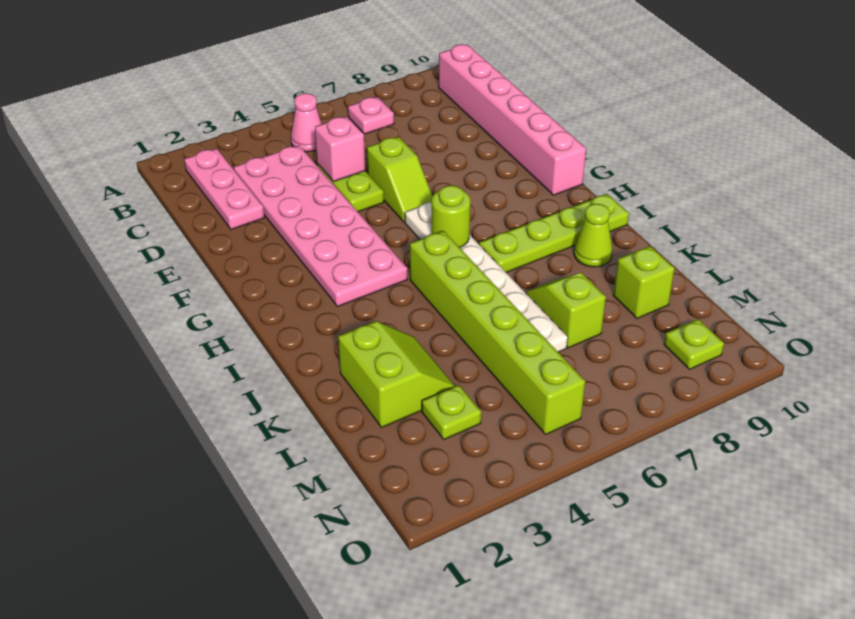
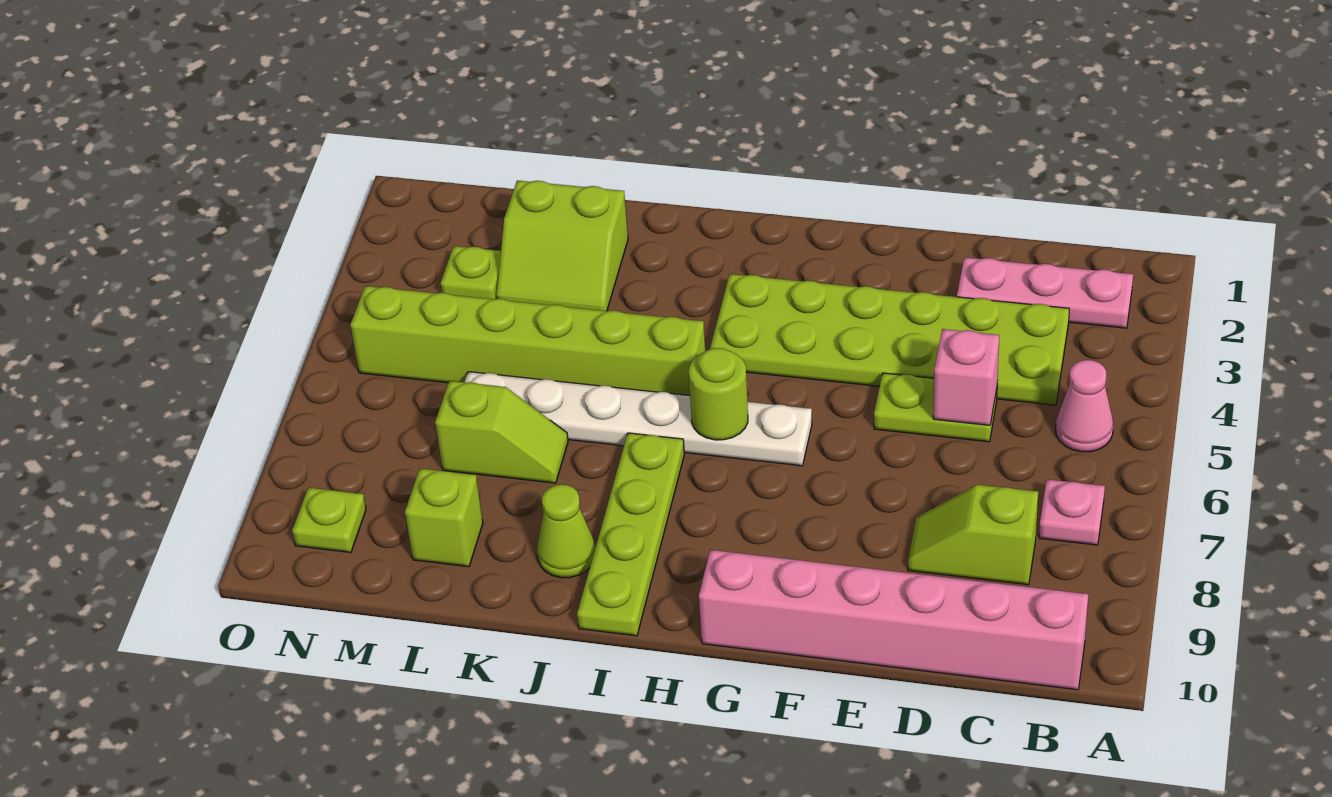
pink plate C3:H4 level 1 -> lime plate C3:H4 level 1
lime slope E6:F6 level 1 top E -> lime slope C8:D8 level 1 top C

